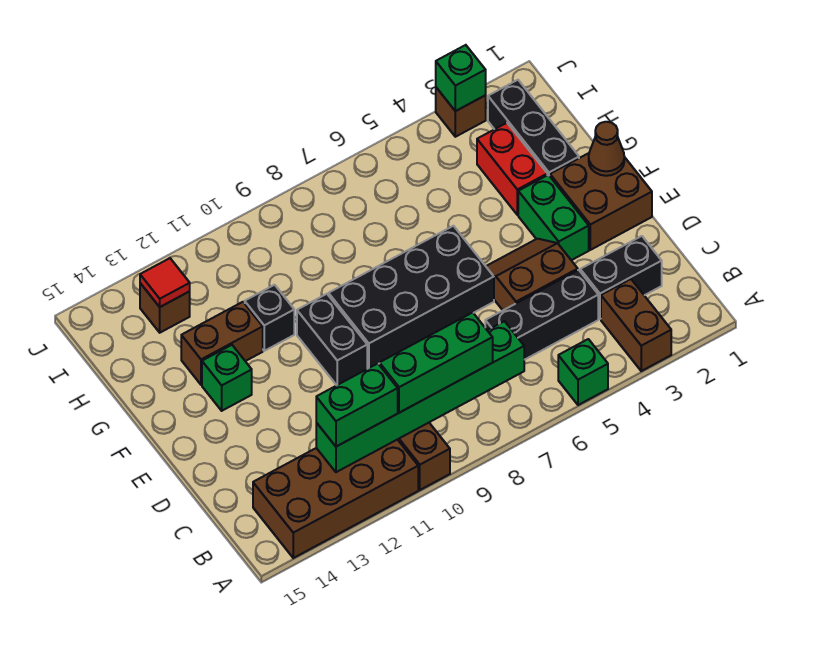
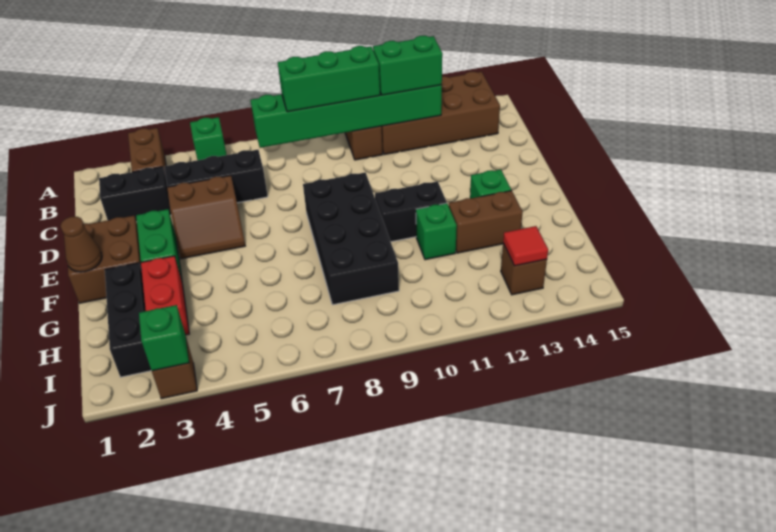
black brick E6:F9 level 1 -> black brick E8:H9 level 1
black brick E10:F10 level 1 -> black brick F10:F11 level 1
black brick G11 level 1 -> green brick G11 level 1

